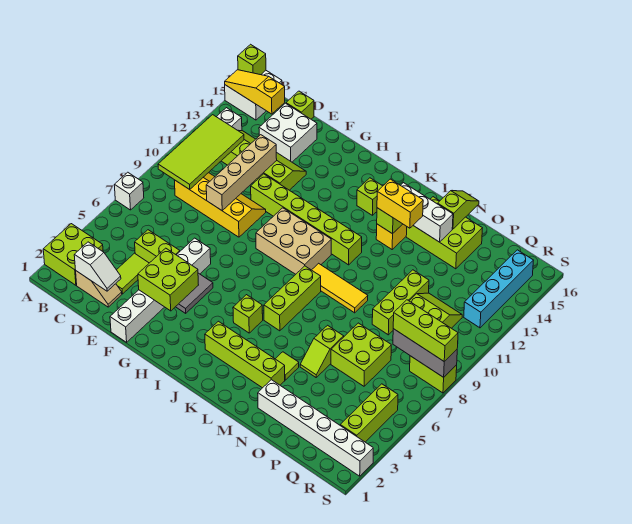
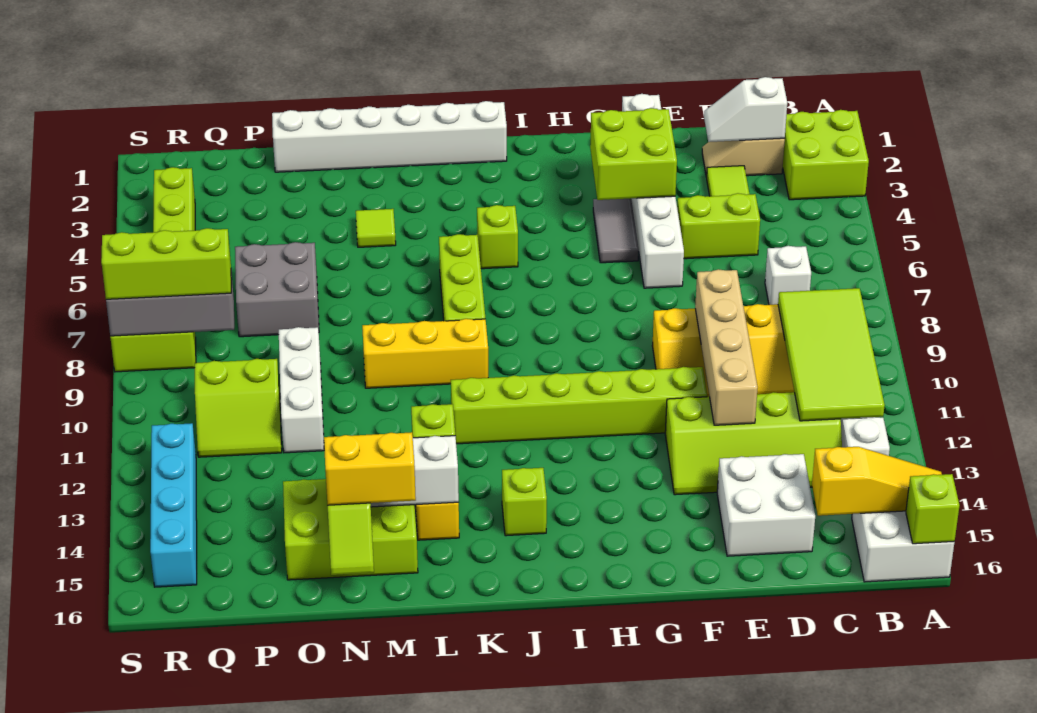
white brick A7 level 1 -> white brick C7 level 1
lime brick D16 level 1 -> none
tan brick H9:J10 level 1 -> none
lime brick J3:M3 level 1 -> none
yellow tile K9:M9 level 1 -> yellow brick K9:M9 level 1
yellow brick L13:M13 level 3 -> yellow brick M15:N15 level 3
white brick N2:S2 level 1 -> white brick J1:O1 level 1
lime slope N5:N6 level 1 top 6 -> none
lime brick O6:P7 level 1 -> grey brick O6:P7 level 1
lime brick O9:O11 level 1 -> white brick O9:O11 level 1

